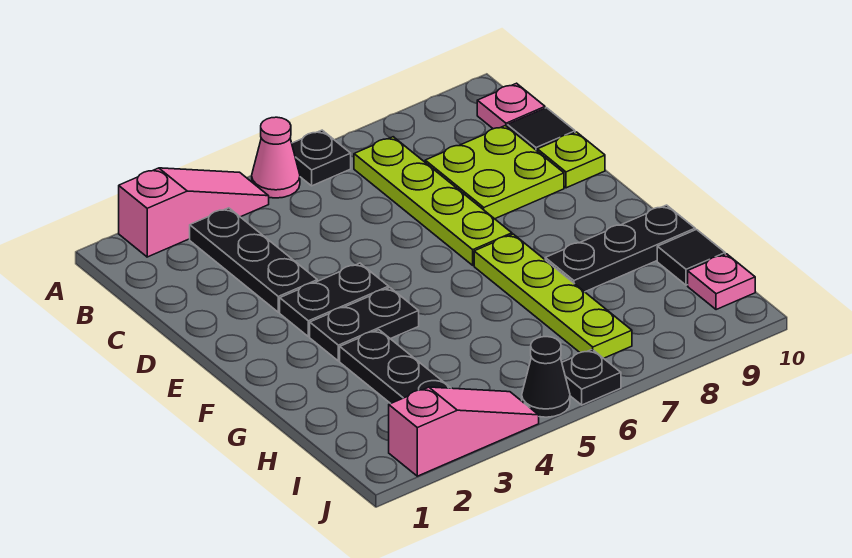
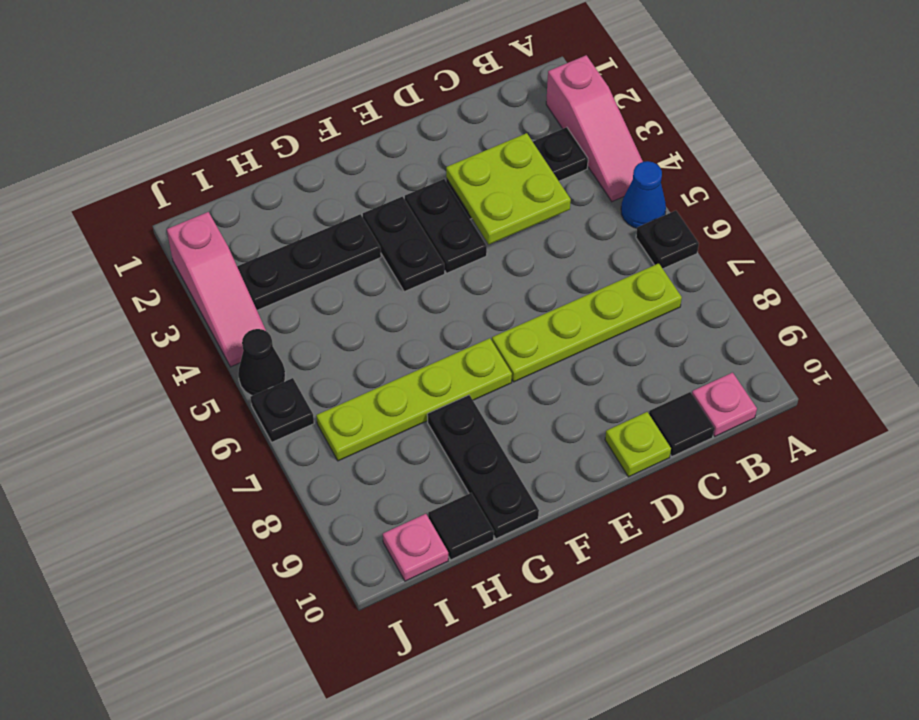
pink cone A5 level 1 -> blue cone A5 level 1
lime plate C8:D9 level 1 -> lime plate C3:D4 level 2

